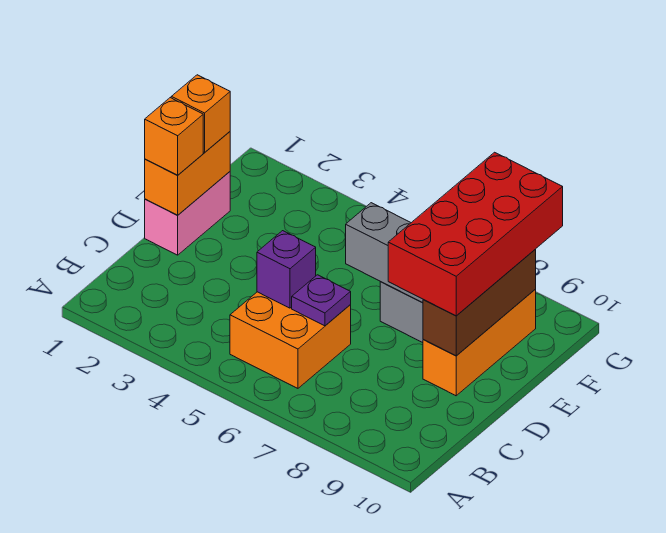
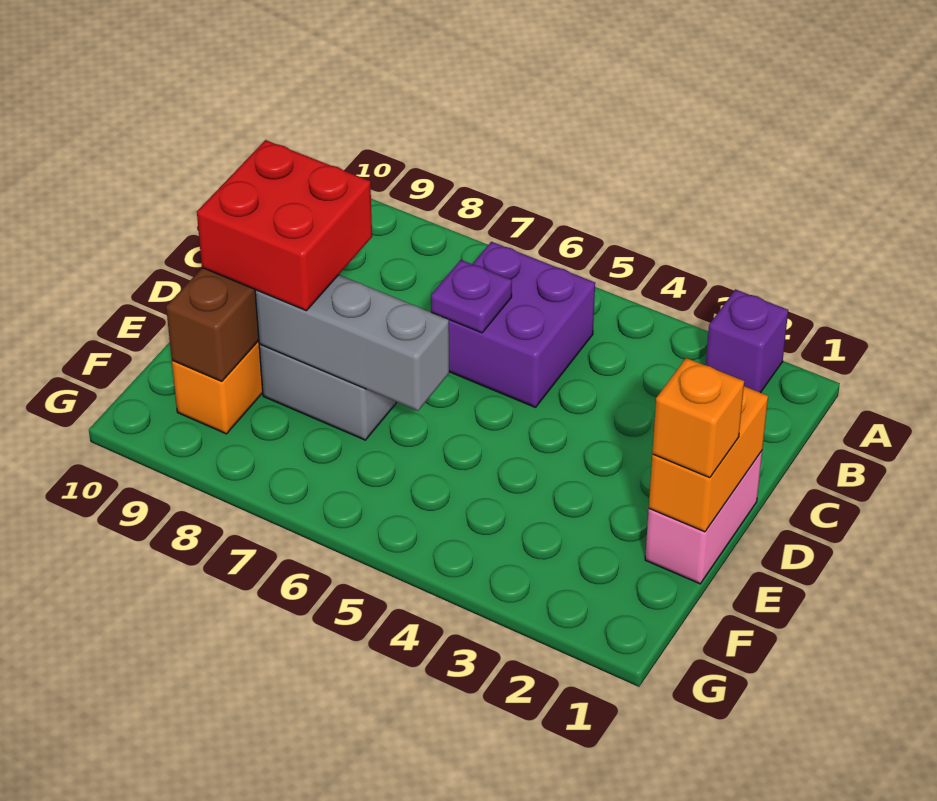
orange brick B5:C6 level 1 -> purple brick B5:C6 level 1
purple brick C5 level 2 -> purple brick A2 level 1
orange brick D1 level 3 -> none
red brick D8:G9 level 3 -> red brick D8:E9 level 3

